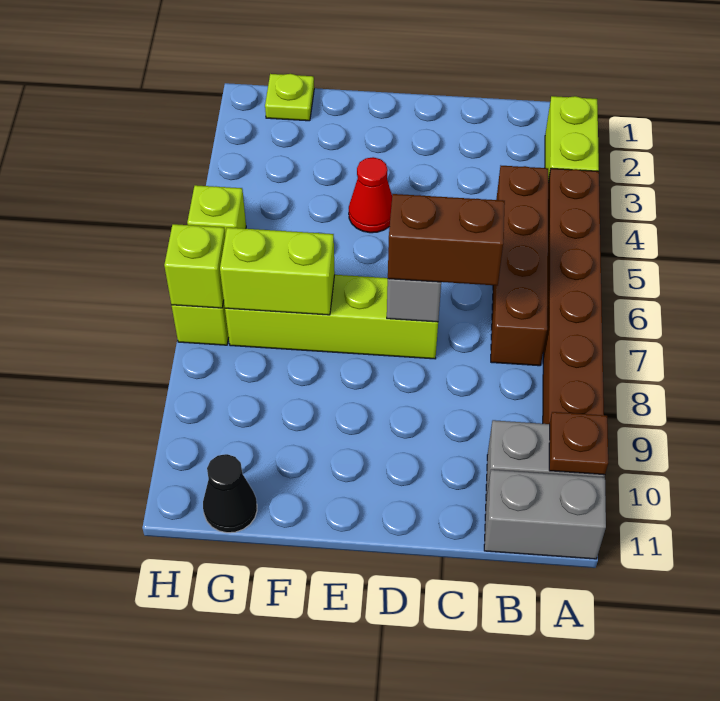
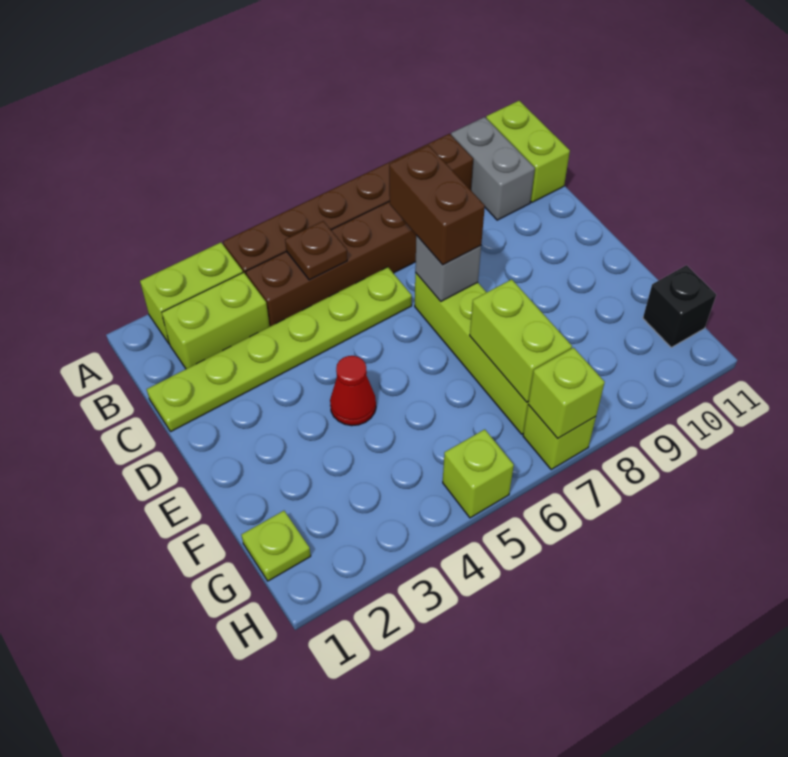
brown plate A10 level 2 -> brown plate B5 level 2
grey brick A11:B11 level 1 -> lime brick A11:B11 level 1
none -> lime brick B2:B3 level 1
none -> lime plate C1:C6 level 1
black cone G11 level 1 -> black brick G11 level 1

